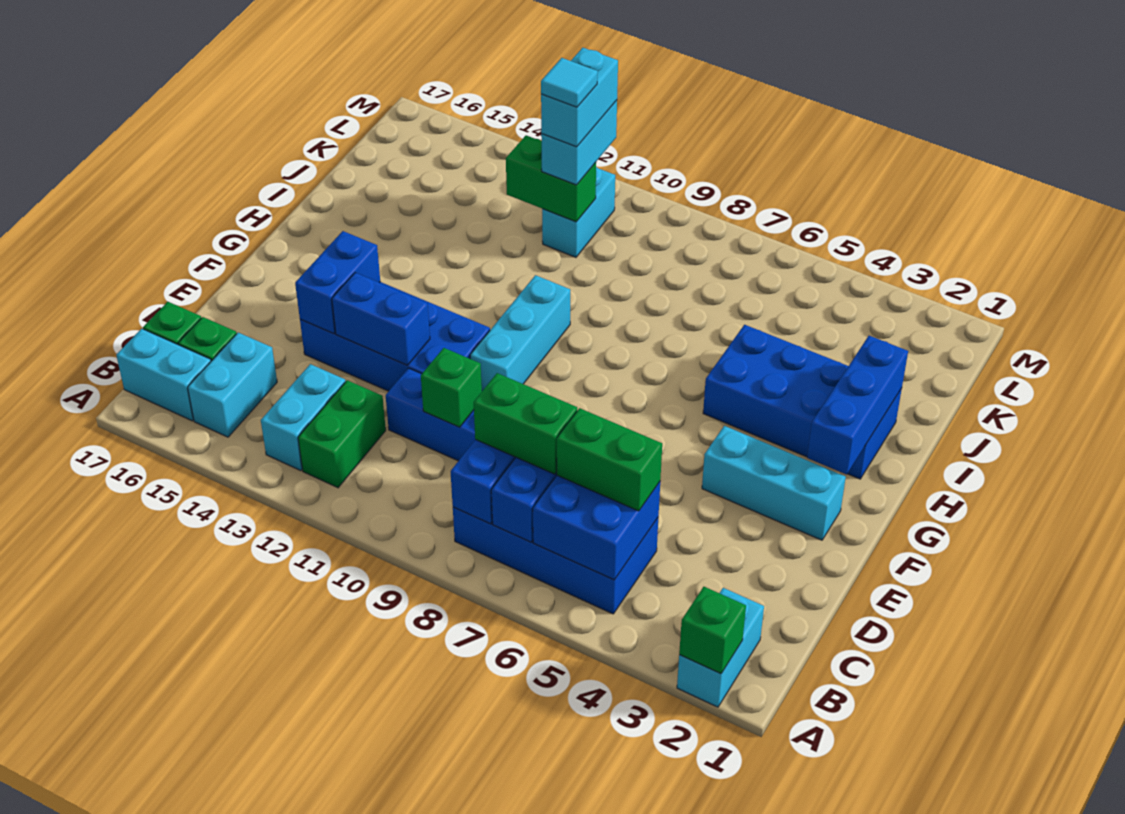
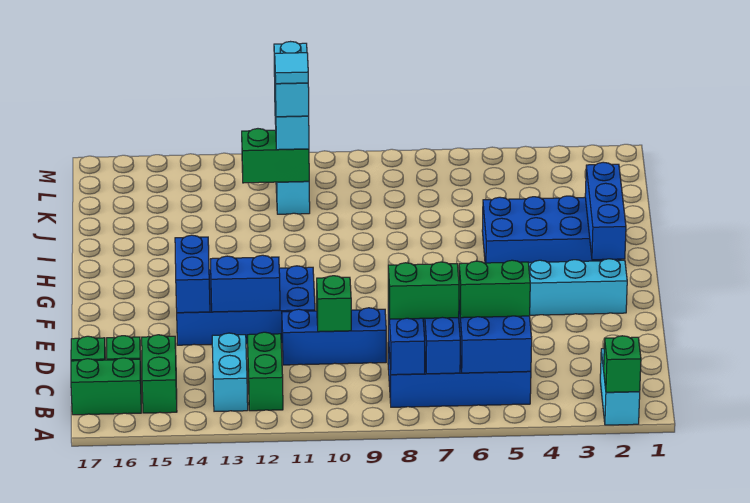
cyan brick B15:C15 level 1 -> green brick B15:C15 level 1
cyan brick B16:B17 level 1 -> green brick B16:B17 level 1
cyan brick F10:H10 level 1 -> none

